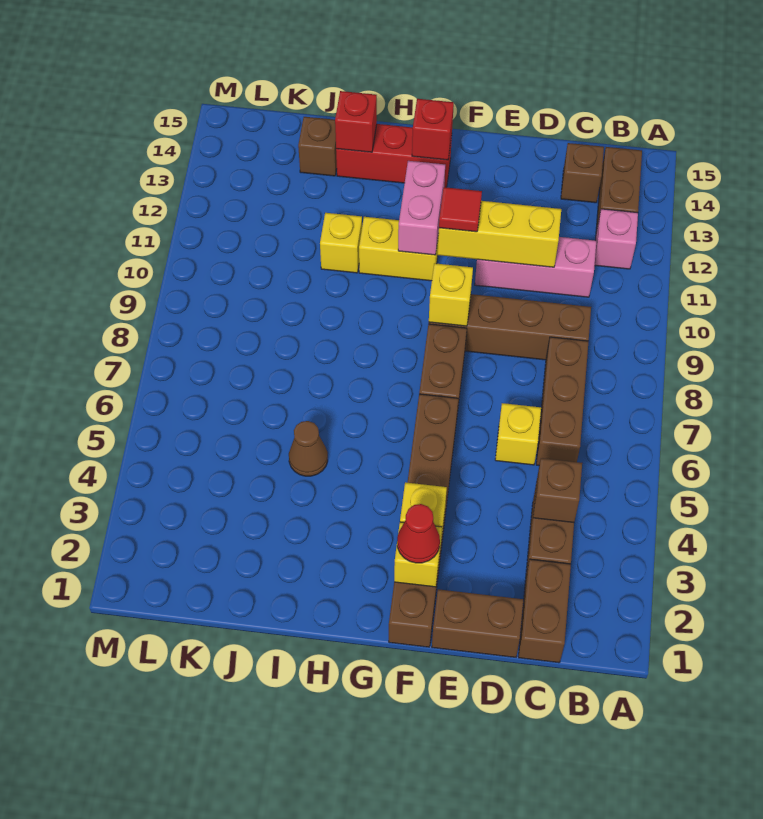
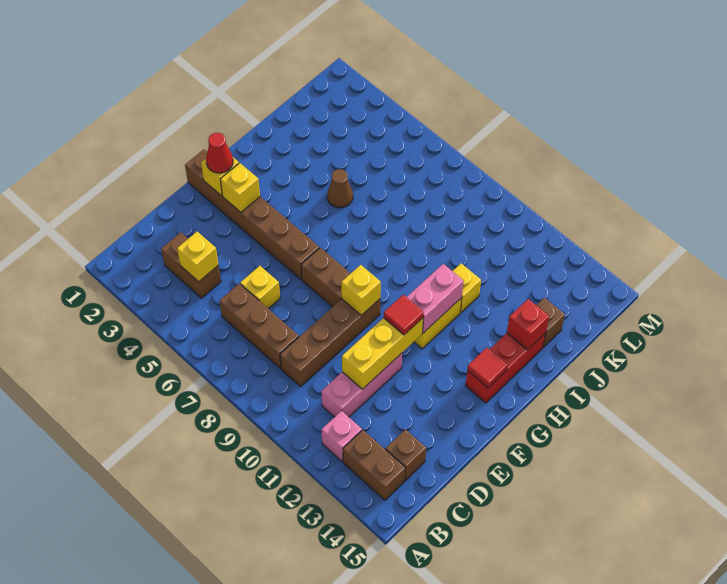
brown brick C1:C2 level 1 -> none
brown brick C4 level 2 -> yellow brick C4 level 2
brown brick D1:E1 level 1 -> none
pink brick G11:G12 level 2 -> pink brick G11:H11 level 2
red brick G14 level 2 -> red tile G14 level 2

